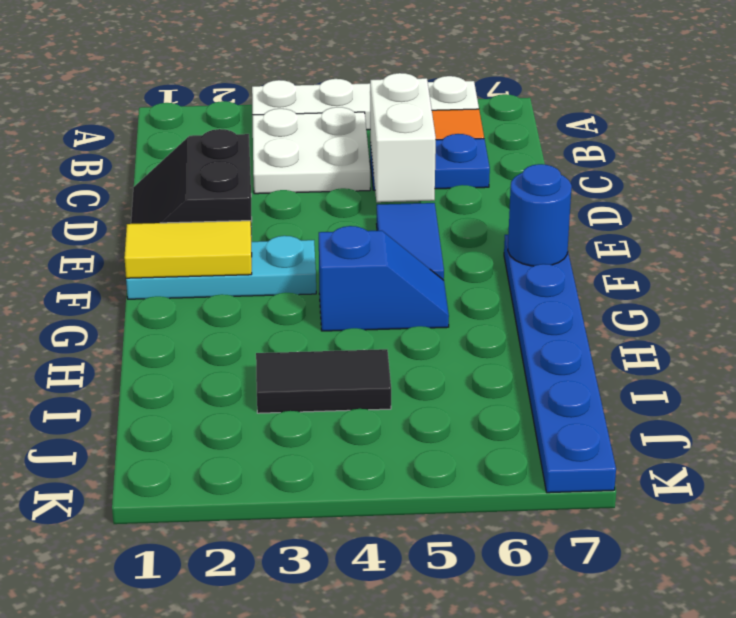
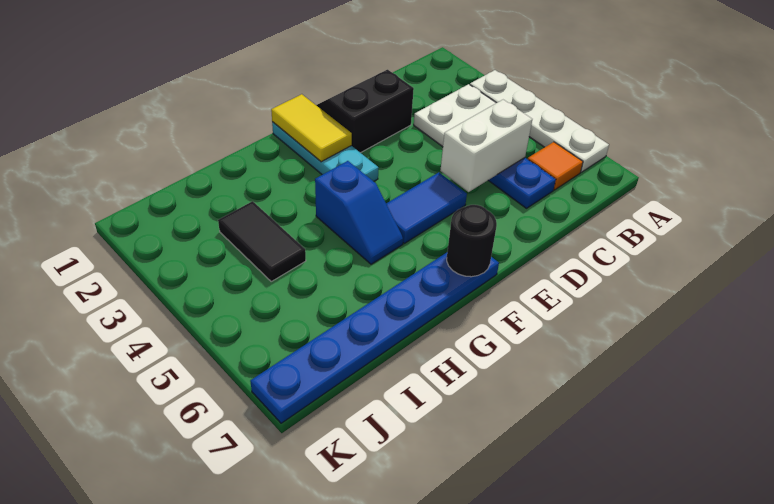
blue round brick F7 level 2 -> black round brick F7 level 2

